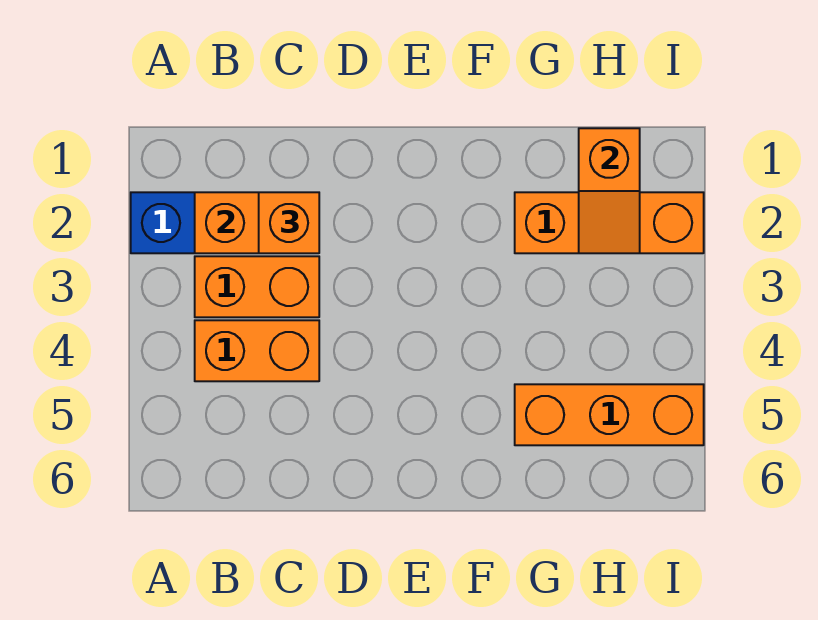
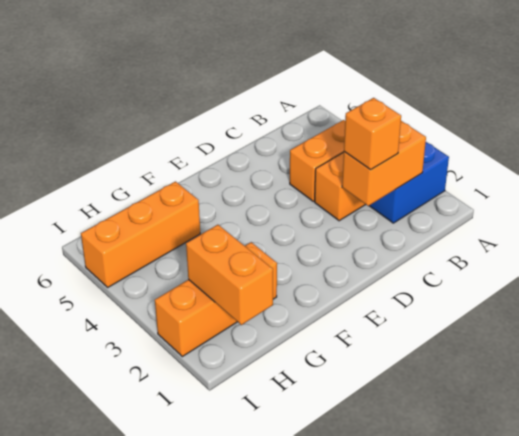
orange slope H1:H2 level 2 top 1 -> orange brick H1:H2 level 2

